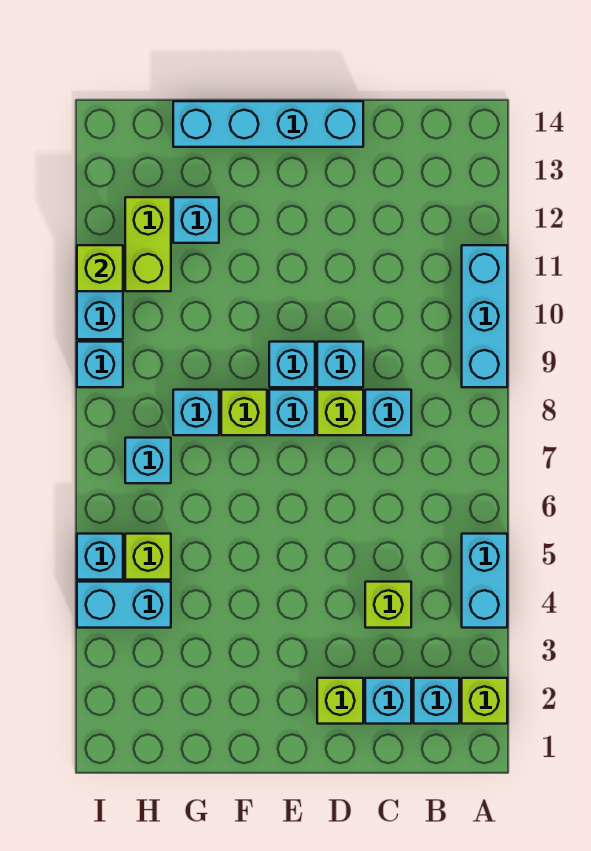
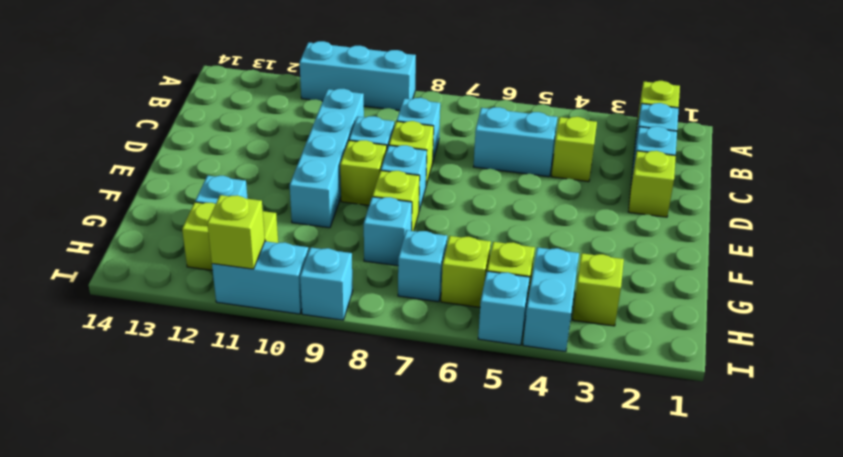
cyan brick A4:A5 level 1 -> cyan brick C5:C6 level 1
cyan brick D14:G14 level 1 -> cyan brick C10:F10 level 1
cyan brick E9 level 1 -> lime brick E9 level 1
none -> lime brick H3 level 1
none -> lime brick H6 level 1

